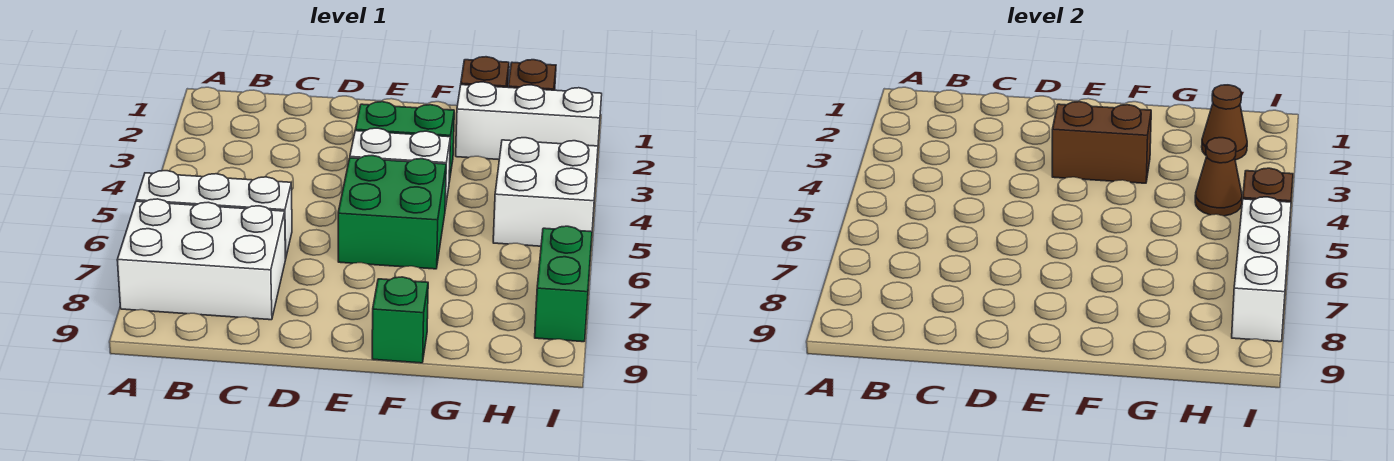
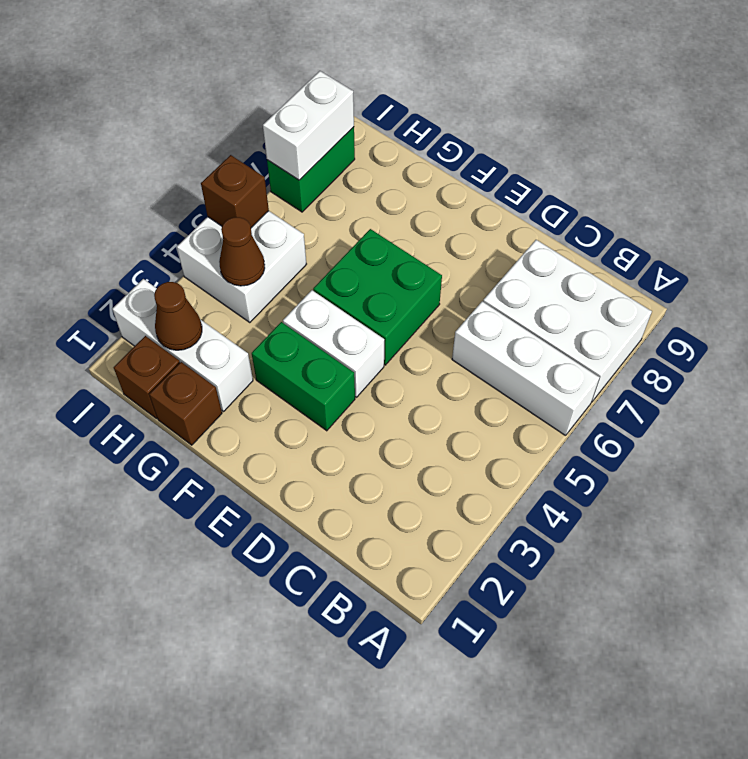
brown brick E3:F3 level 2 -> none
green brick F9 level 1 -> none
white brick I6:I8 level 2 -> white brick I7:I8 level 2

